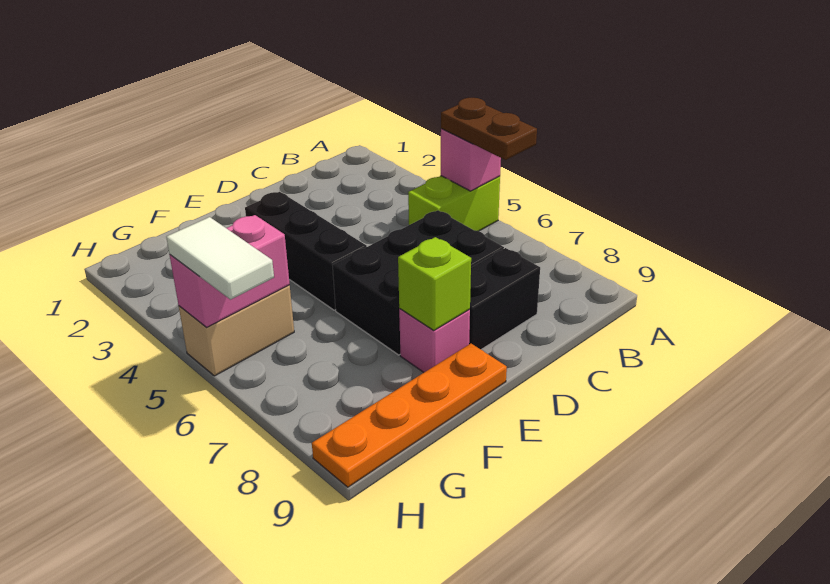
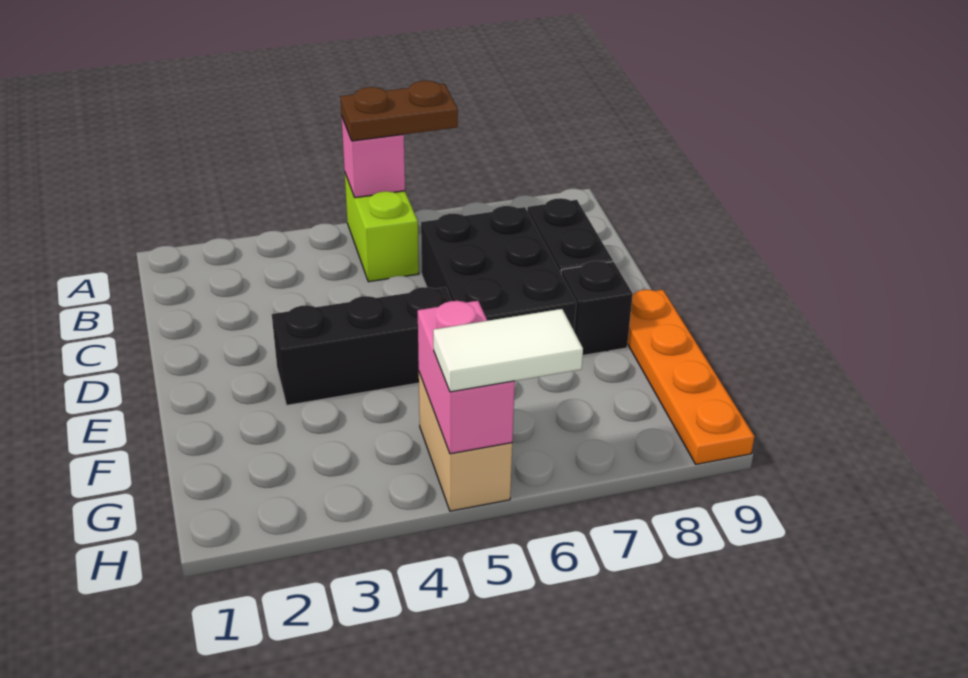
pink brick E8 level 1 -> black brick E8 level 1
lime brick E8 level 2 -> none

